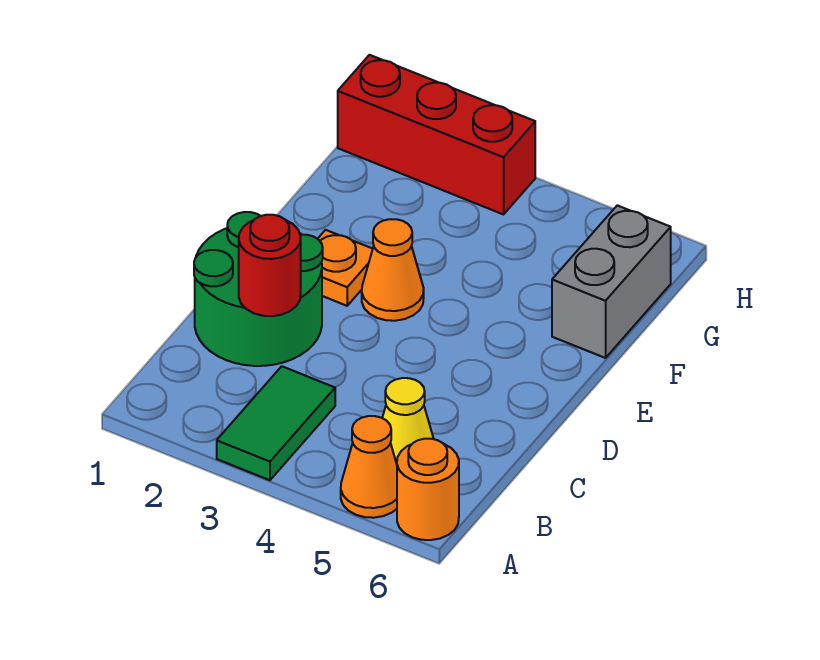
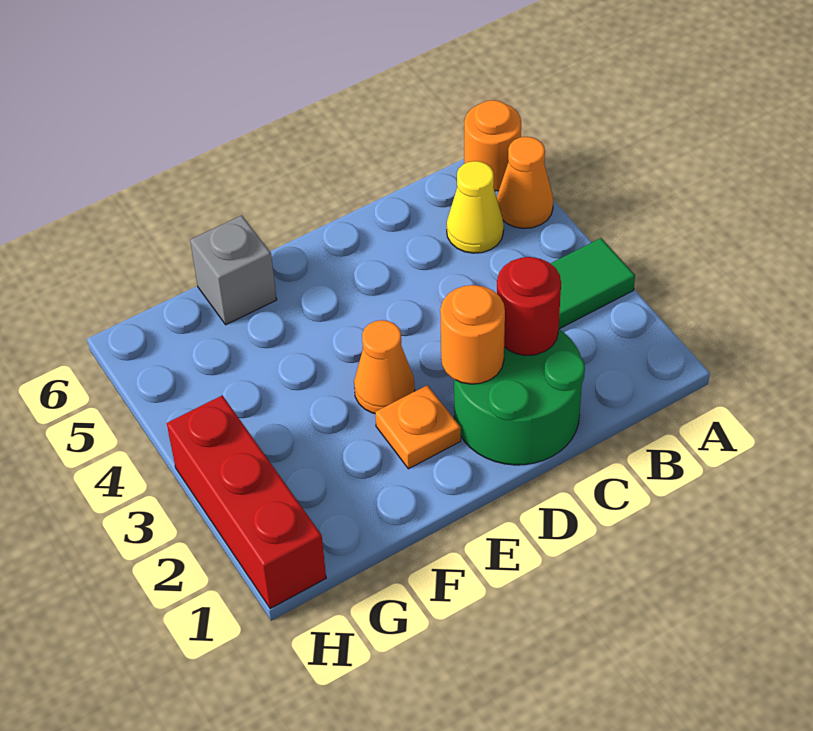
none -> orange round brick D2 level 2
grey brick F6:G6 level 1 -> grey brick F6 level 1

